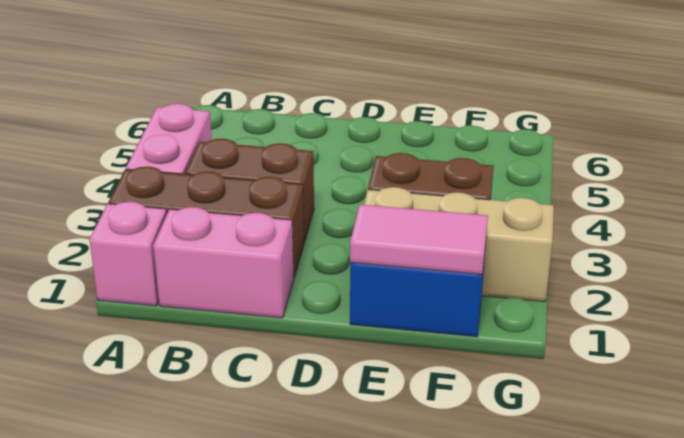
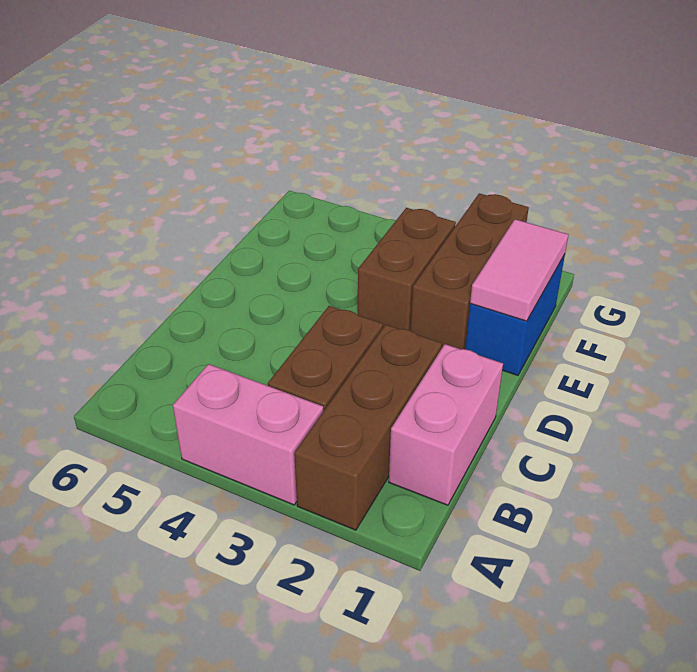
pink brick A1 level 1 -> none
tan brick E2:G2 level 1 -> brown brick E2:G2 level 1

